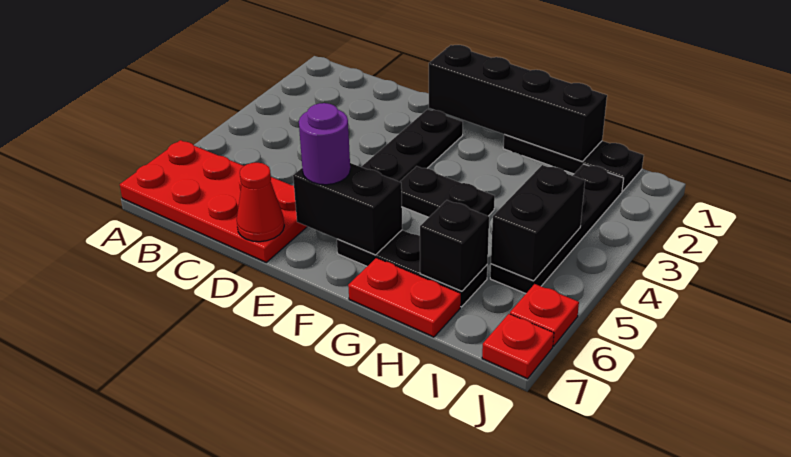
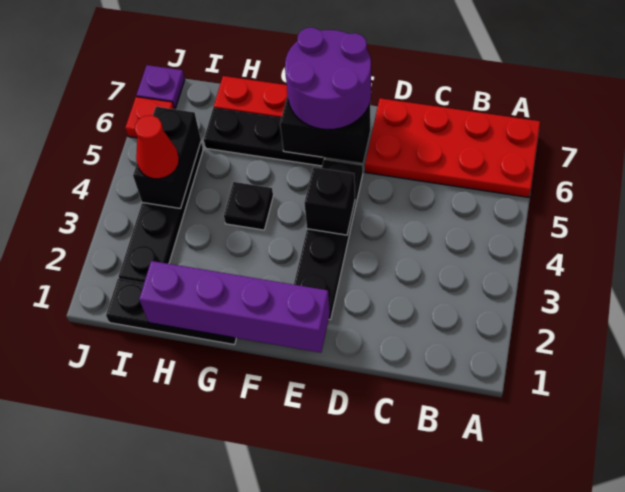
red cone D7 level 2 -> red cone I4 level 3
black brick E1:H1 level 2 -> purple brick E1:H1 level 2
purple round brick E6 level 3 -> purple round brick E6:F7 level 3
black plate F4:G4 level 1 -> black plate G4 level 1
black brick H6 level 2 -> black brick E4 level 2
red plate J7 level 1 -> purple plate J7 level 1

